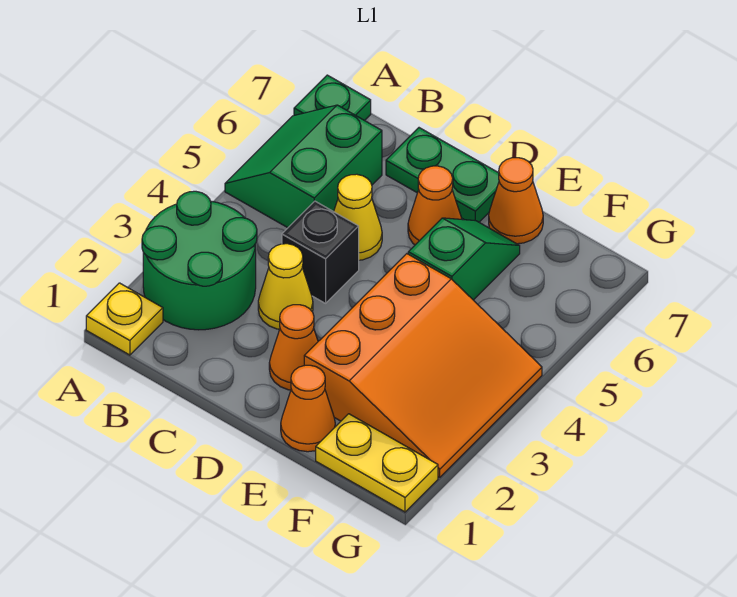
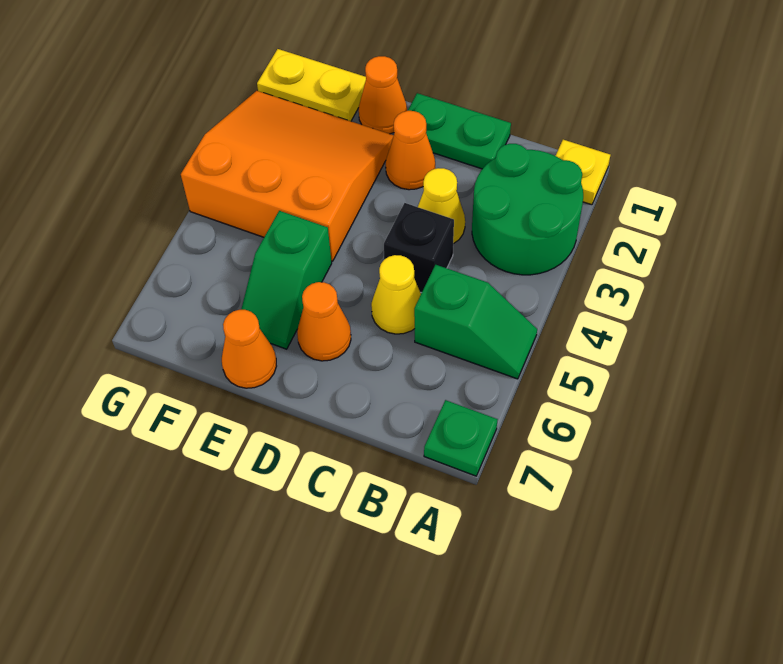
green slope A5:B6 level 1 top B -> green slope A5:B5 level 1 top B
green plate C7:D7 level 1 -> green plate C1:D1 level 1
orange slope E2:G4 level 1 top E -> orange slope E2:G4 level 1 top 4

